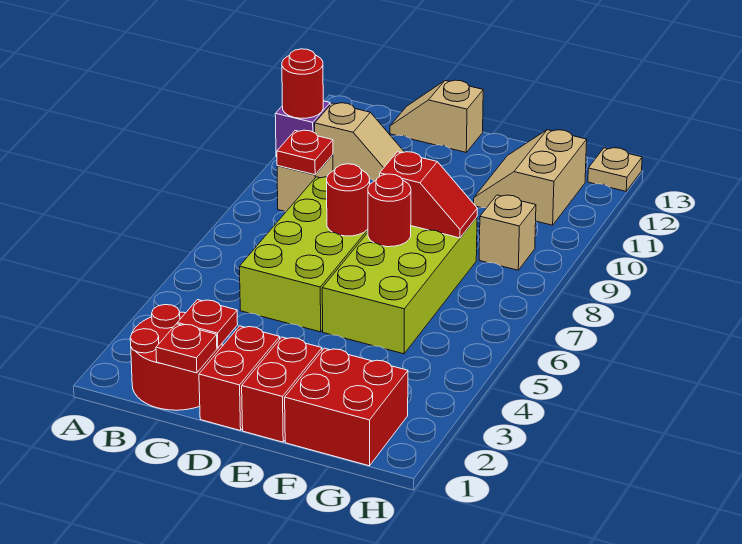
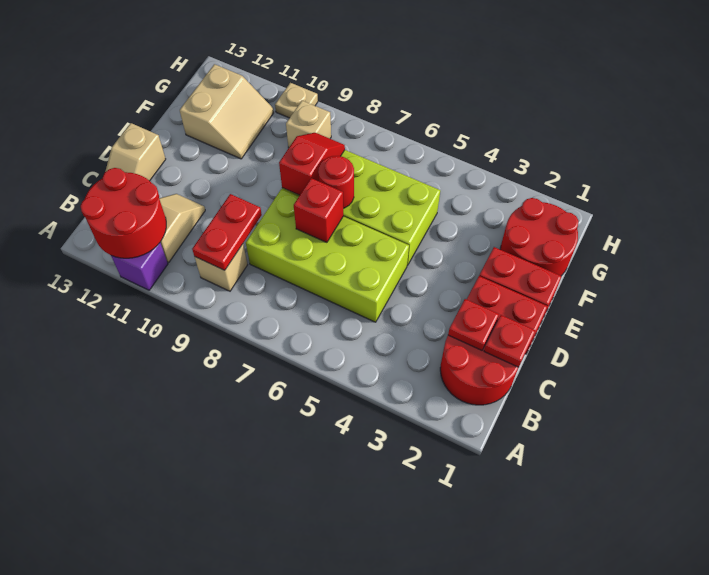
red round brick A11 level 2 -> red round brick A11:B12 level 2
red plate B9 level 2 -> red plate B9:C9 level 2
red round brick D7 level 2 -> red brick D7 level 2
red brick F1:G2 level 1 -> red round brick F1:G2 level 1
tan slope F11:G12 level 1 top G -> tan slope F11:G12 level 1 top 12
tan plate H13 level 1 -> tan plate H10 level 1

